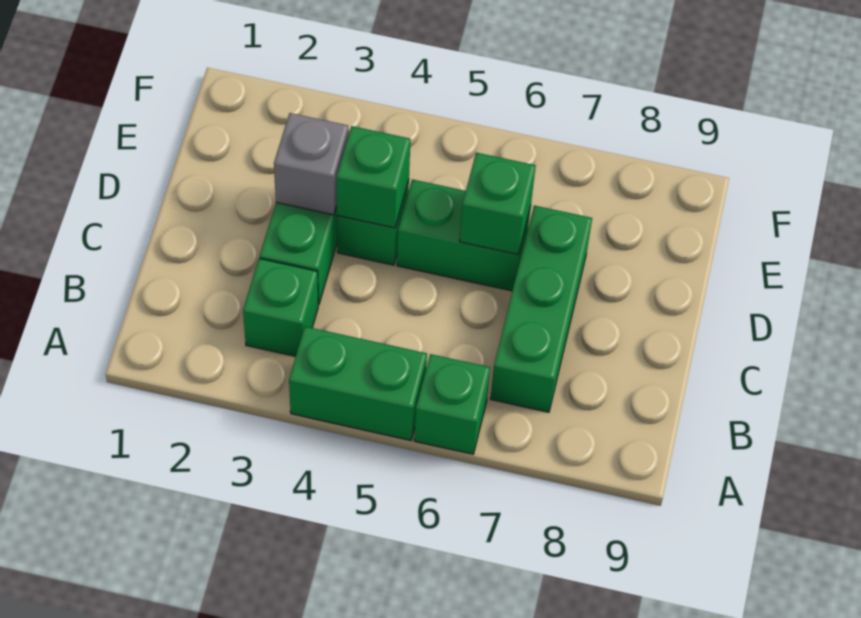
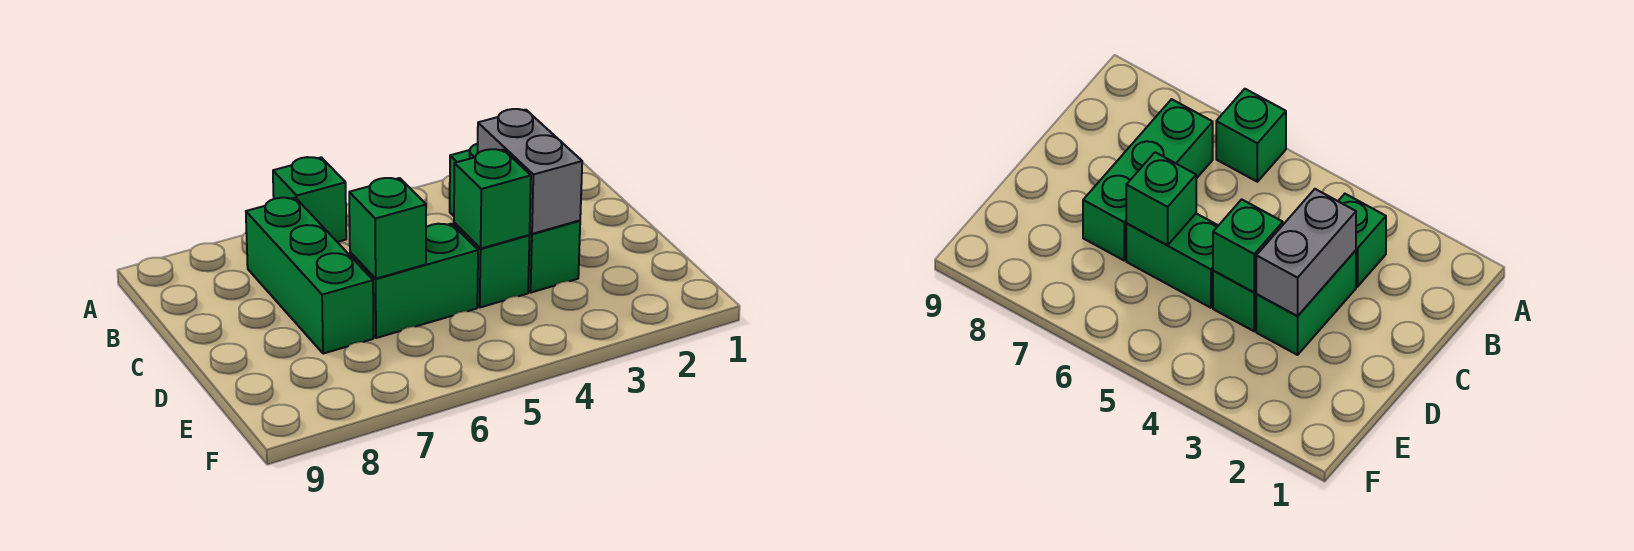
green brick A4:A5 level 1 -> none
grey brick D3 level 2 -> grey brick C3:D3 level 2

